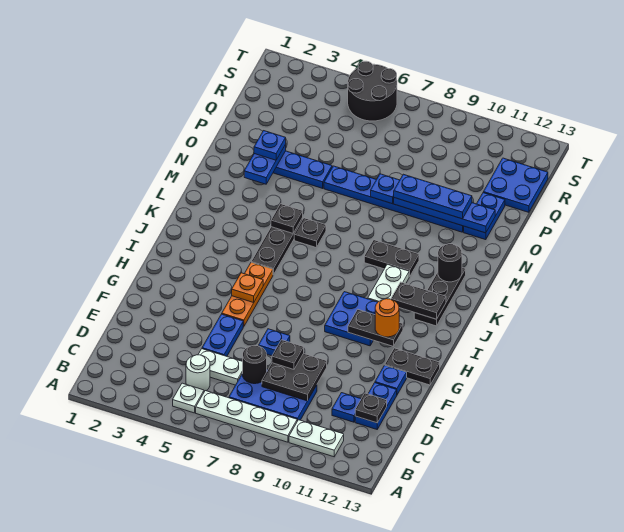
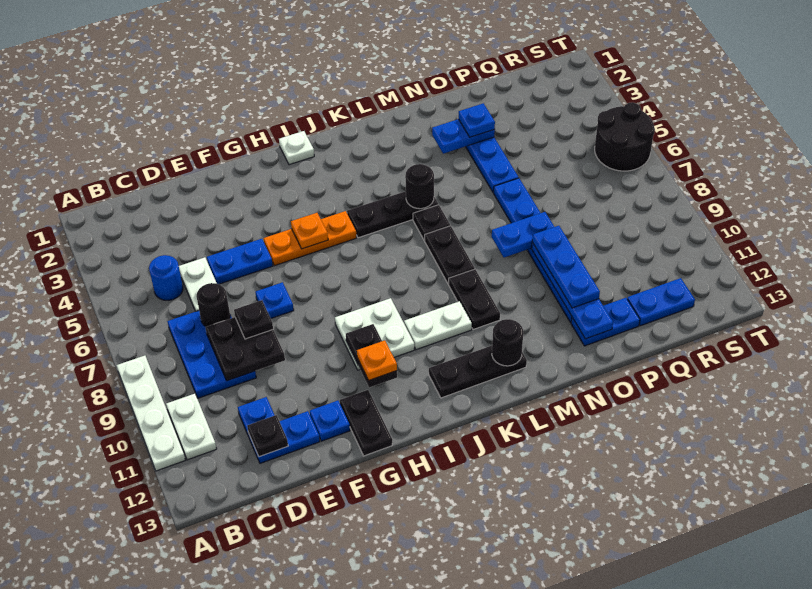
white plate B5 level 1 -> white plate I1 level 1
white plate B6:B9 level 1 -> white plate A8:A11 level 1
white round brick C5 level 1 -> blue round brick C5 level 1
blue plate H9:I10 level 1 -> white plate H9:I10 level 1
orange round brick H11 level 3 -> orange plate H11 level 3
black plate J11:J12 level 2 -> black plate L7:L8 level 1
black plate L5 level 2 -> black round brick L5 level 2
blue plate O8 level 2 -> blue plate N8:O8 level 2
blue plate Q12:R13 level 1 -> blue plate Q12:R12 level 1

